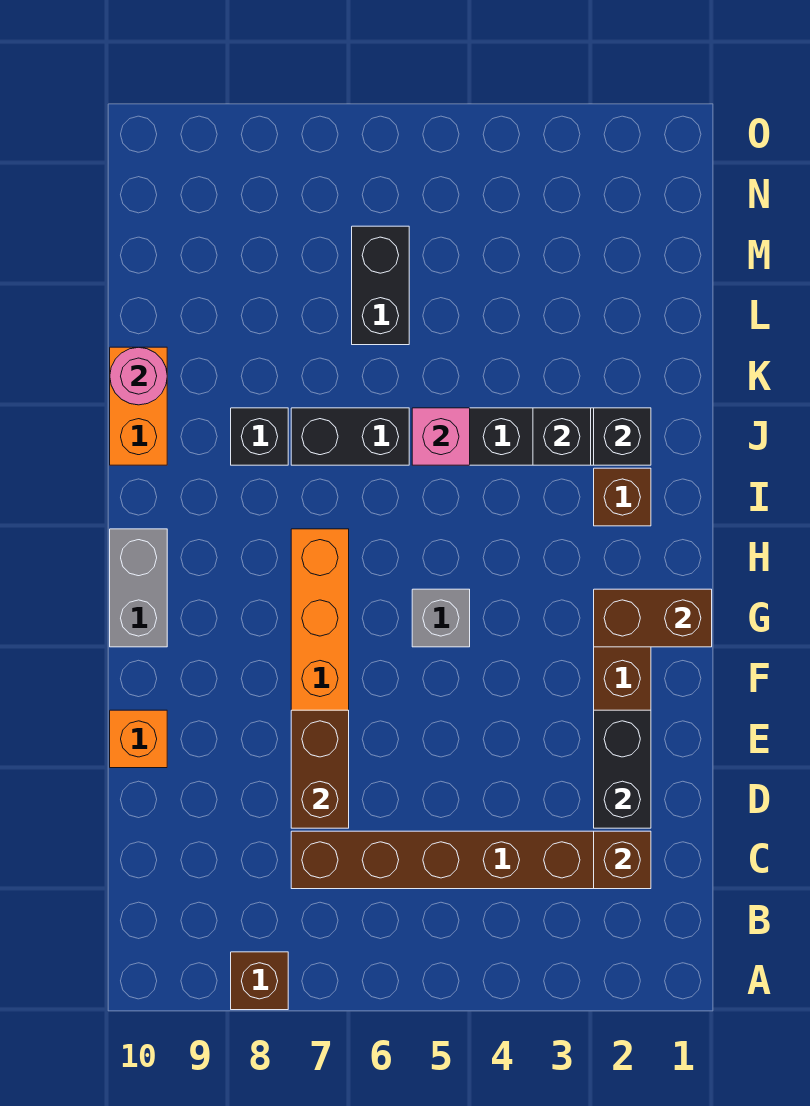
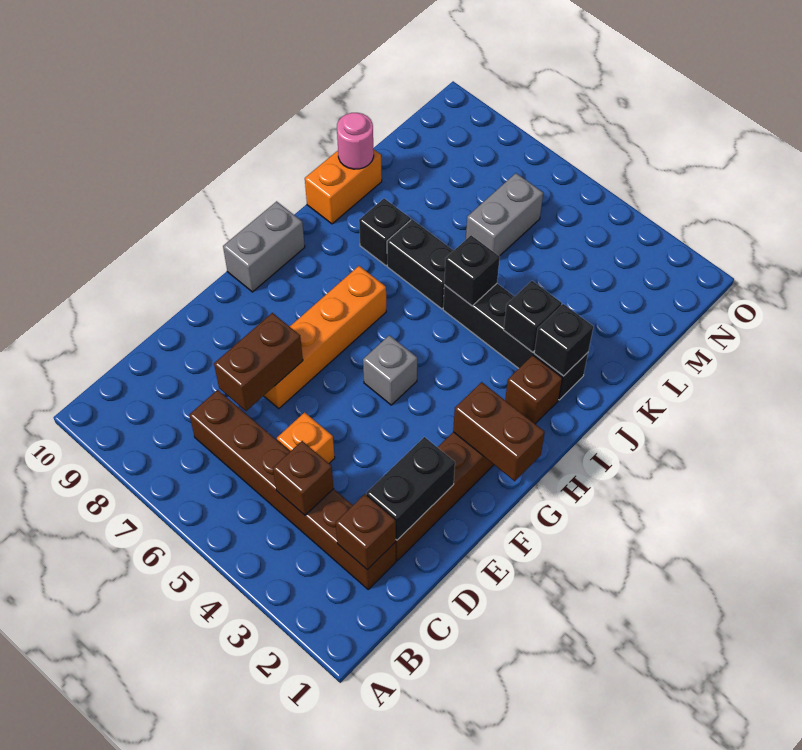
brown brick A8 level 1 -> brown brick C4 level 2
orange brick E10 level 1 -> orange brick D5 level 1
pink brick J5 level 2 -> black brick J5 level 2
black brick L6:M6 level 1 -> grey brick L6:M6 level 1

